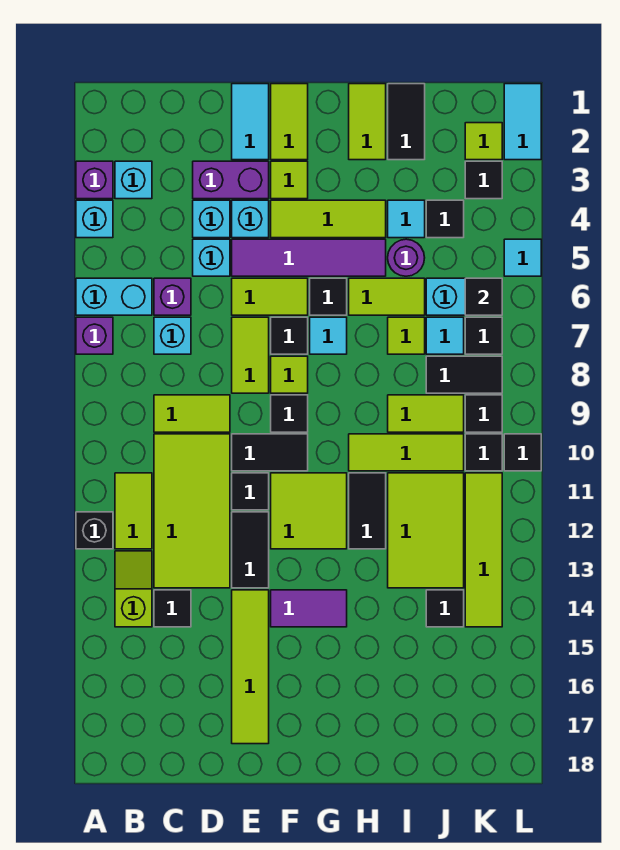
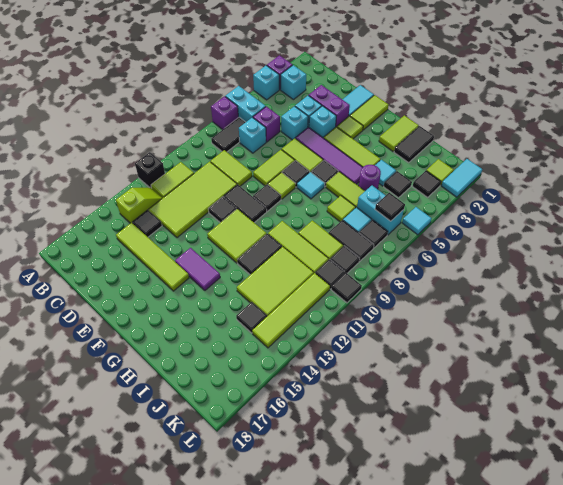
black tile E12:E13 level 1 -> black tile B7:B8 level 1
lime tile E14:E17 level 1 -> lime tile C15:F15 level 1

